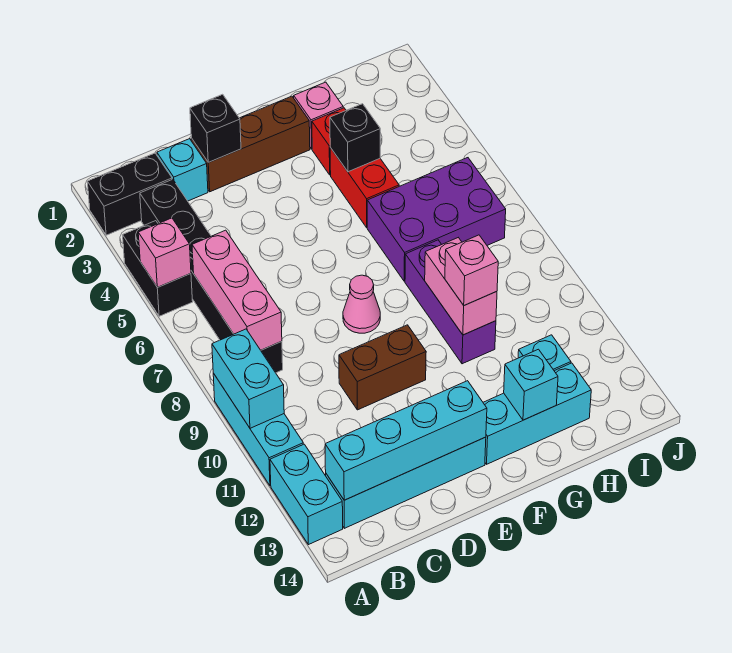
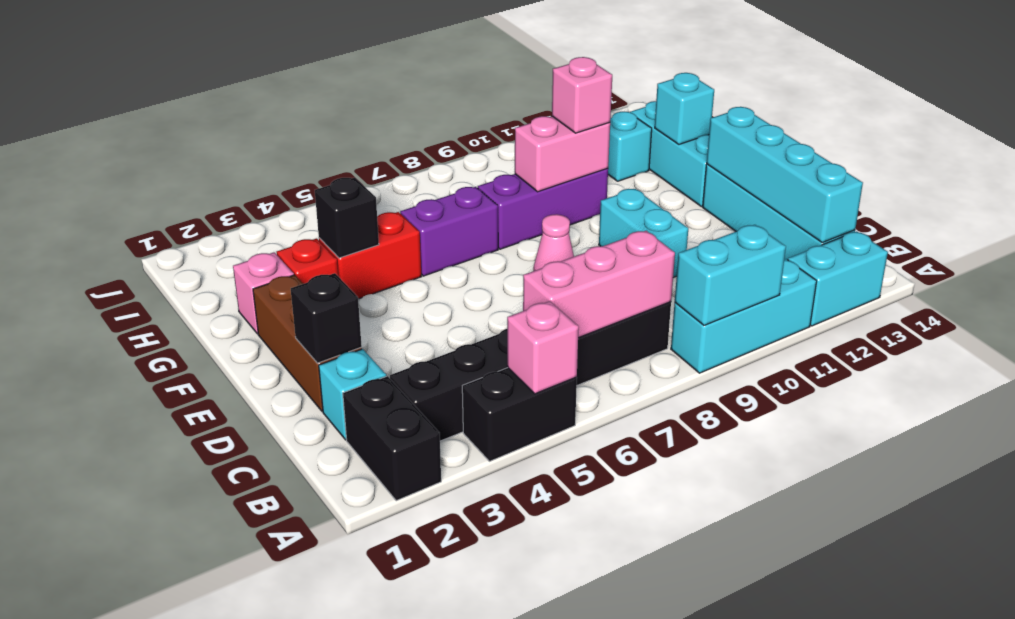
brown brick D10:E10 level 1 -> cyan brick D10:E10 level 1
purple brick G6:I7 level 1 -> purple brick G6:G7 level 1

